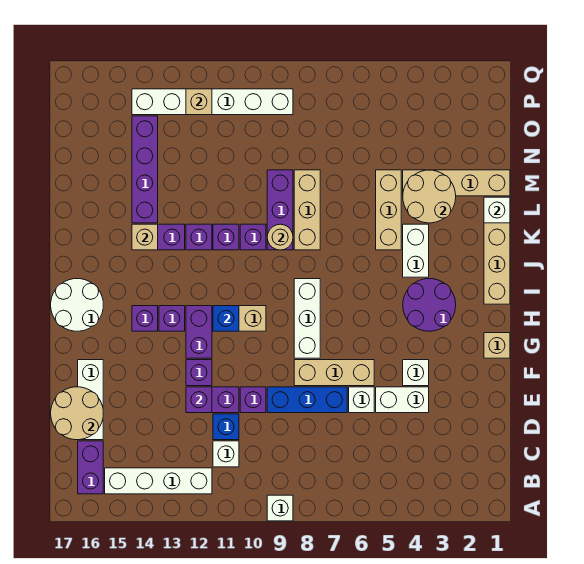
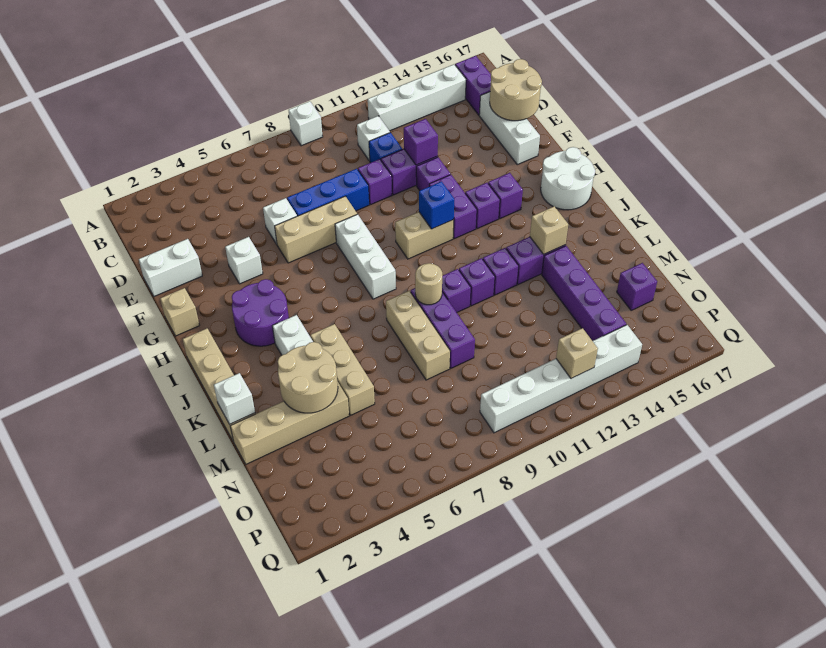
white brick E4:E5 level 1 -> white brick E1:E2 level 1
none -> purple brick N16 level 1

